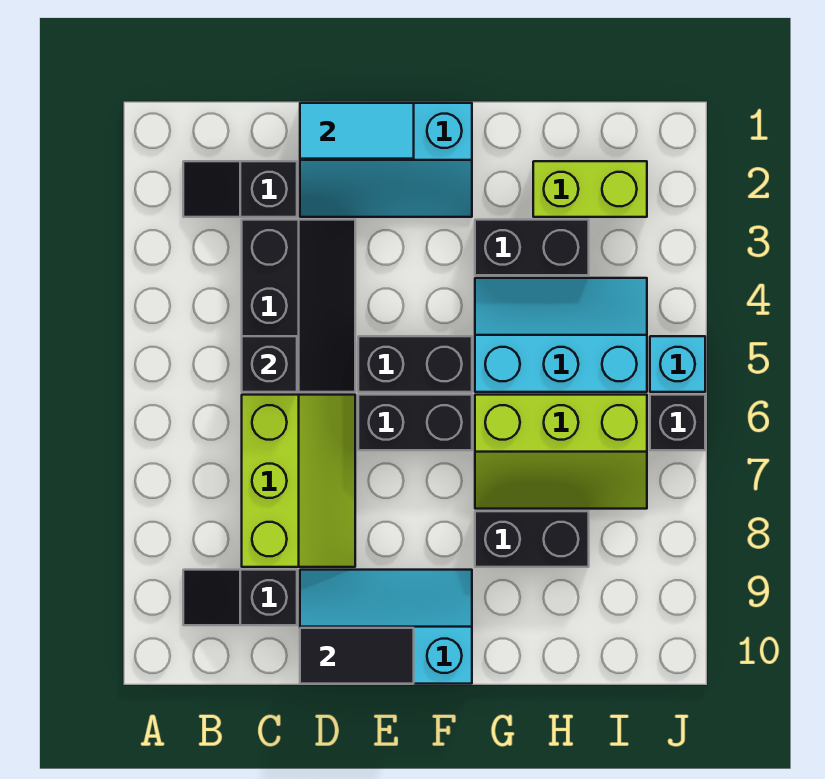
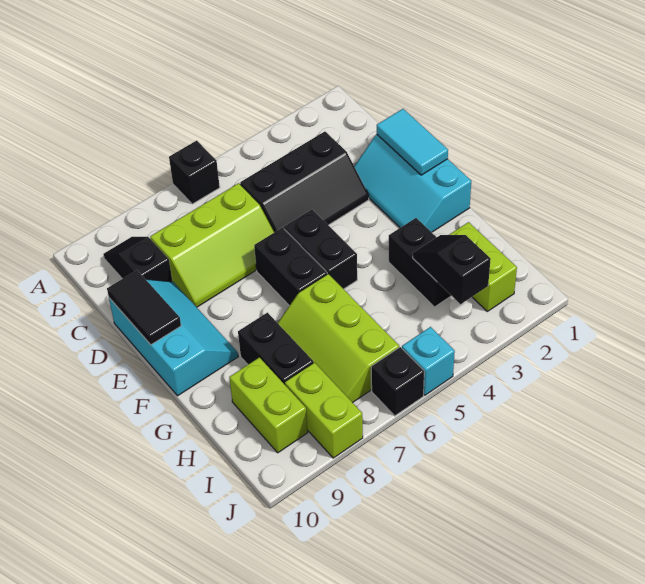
black slope B2:C2 level 1 top C -> black slope H3:I3 level 2 top I
black brick C5 level 2 -> black brick A6 level 1
cyan slope G4:I5 level 1 top 5 -> none
none -> lime brick H9:I9 level 1
none -> lime brick I8:J8 level 1

